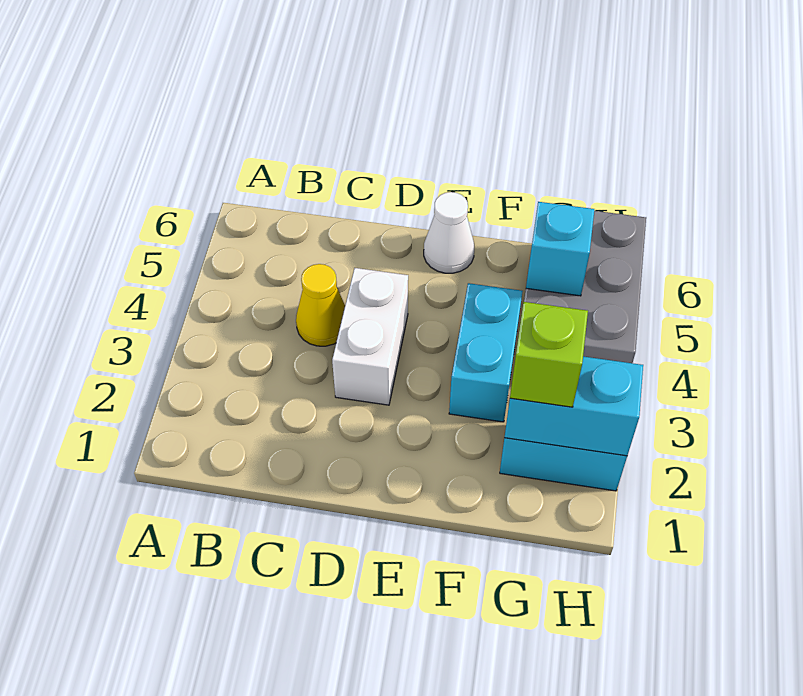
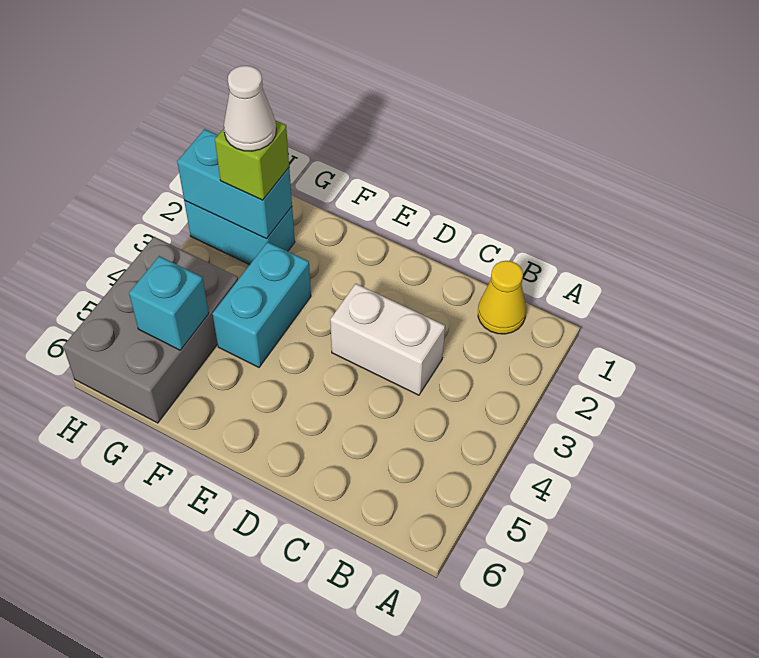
yellow cone C4 level 1 -> yellow cone B1 level 1
white brick D3:D4 level 1 -> white brick C3:D3 level 1
white cone E6 level 1 -> white cone G2 level 4

